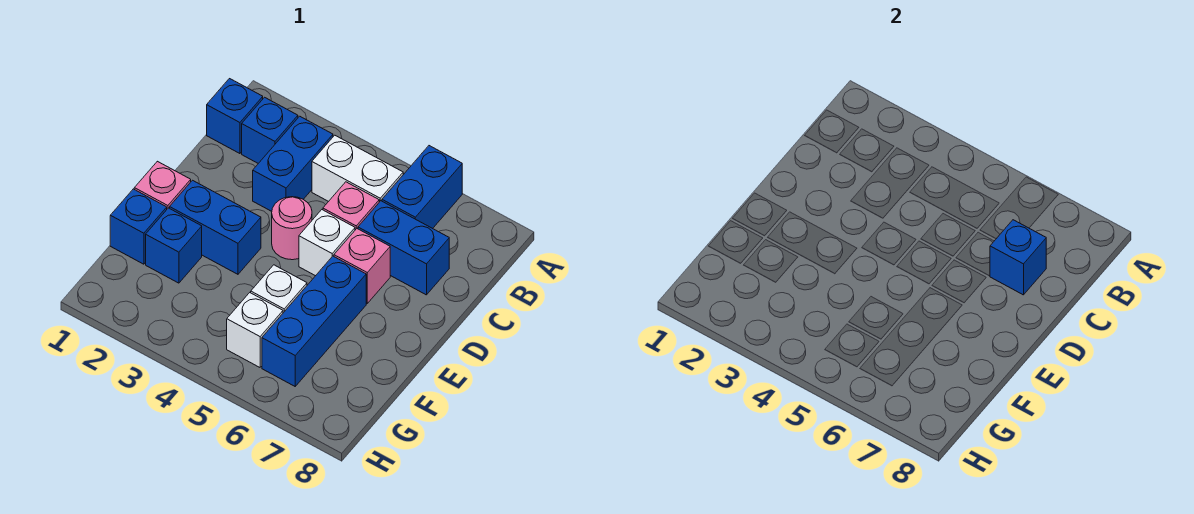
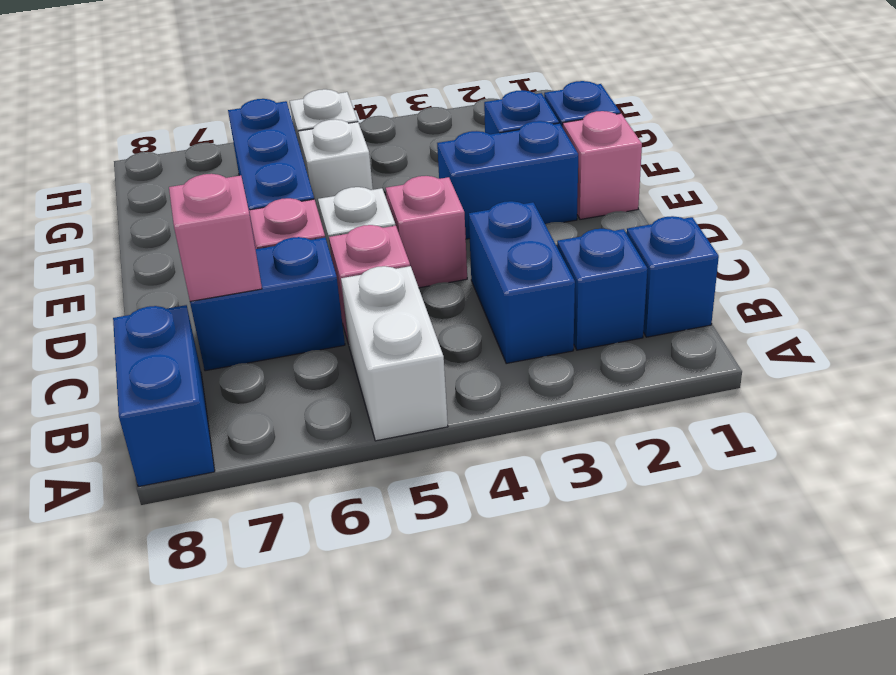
blue brick A6:B6 level 1 -> blue brick A8:B8 level 1
white brick B4:B5 level 1 -> white brick A5:B5 level 1
blue brick C7 level 2 -> pink brick C7 level 2
pink round brick D4 level 1 -> pink brick D4 level 1

